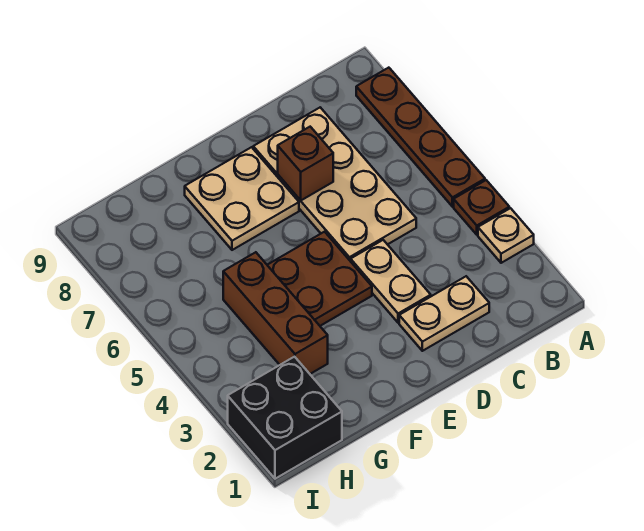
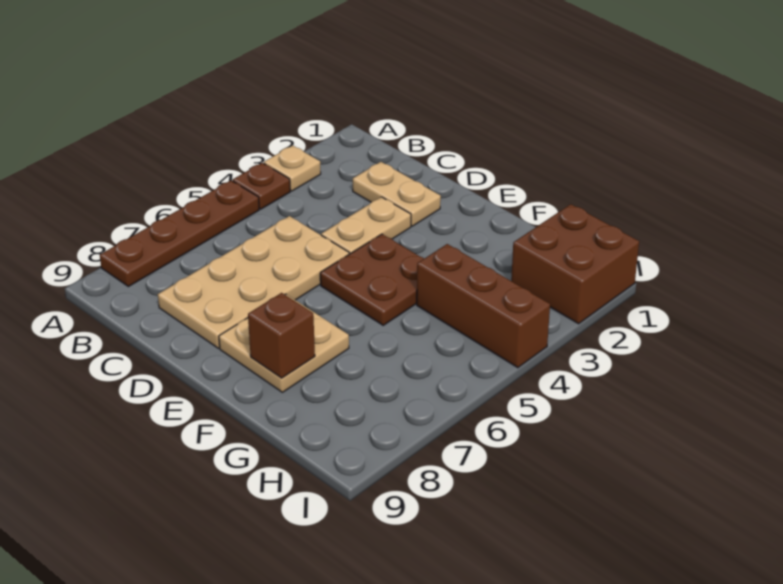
brown brick D7 level 2 -> brown brick F8 level 2
brown brick G3:G5 level 1 -> brown brick G4:I4 level 1
black brick H1:I2 level 1 -> brown brick H1:I2 level 1

